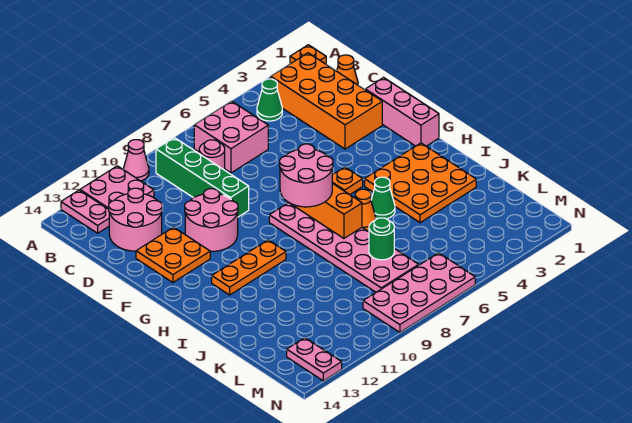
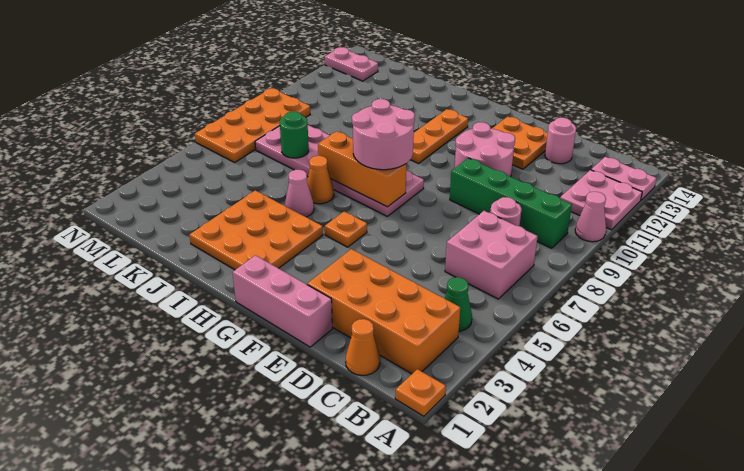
pink round brick C12:D13 level 1 -> pink round brick D13 level 1
green cone I5 level 1 -> pink cone I5 level 1
pink plate M6:N9 level 1 -> orange plate M6:N9 level 1

